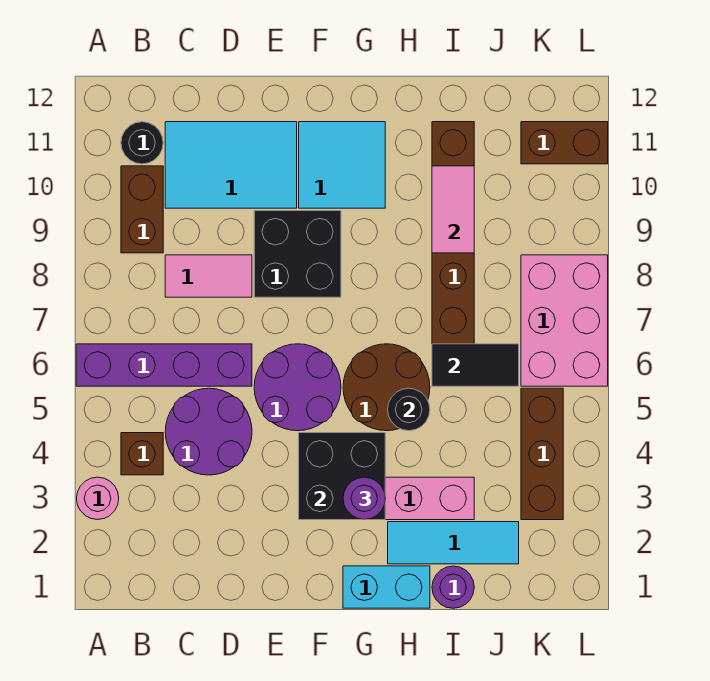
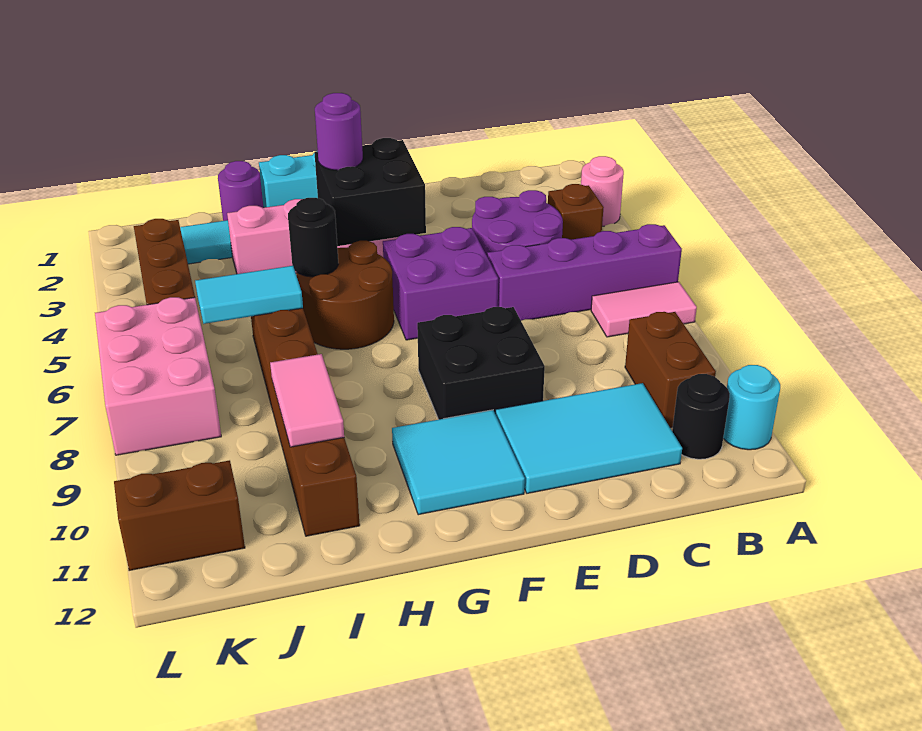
none -> cyan round brick A11 level 1
pink tile C8:D8 level 1 -> pink tile A7:B7 level 1
purple round brick E5:F6 level 1 -> purple brick E5:F6 level 1
black tile I6:J6 level 2 -> cyan tile I6:J6 level 2

